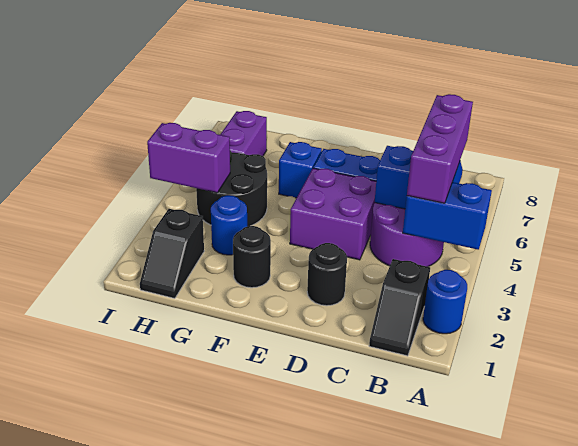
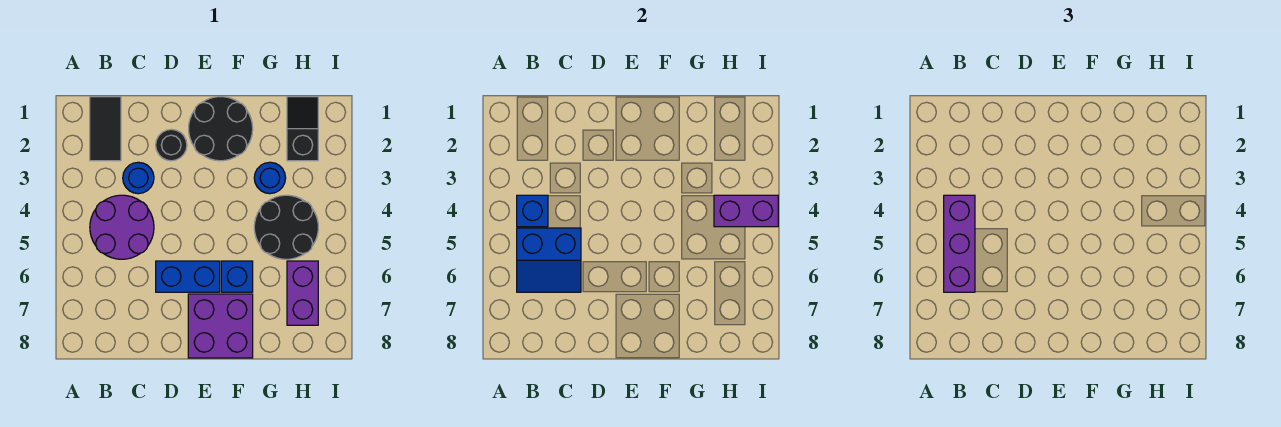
blue round brick A2 level 1 -> blue round brick C3 level 1
blue brick A4:B4 level 2 -> blue brick B4 level 2
black slope B1:B2 level 1 top 2 -> black tile B1:B2 level 1
purple brick D4:E5 level 1 -> purple brick E7:F8 level 1
black round brick F2 level 1 -> black round brick E1:F2 level 1

